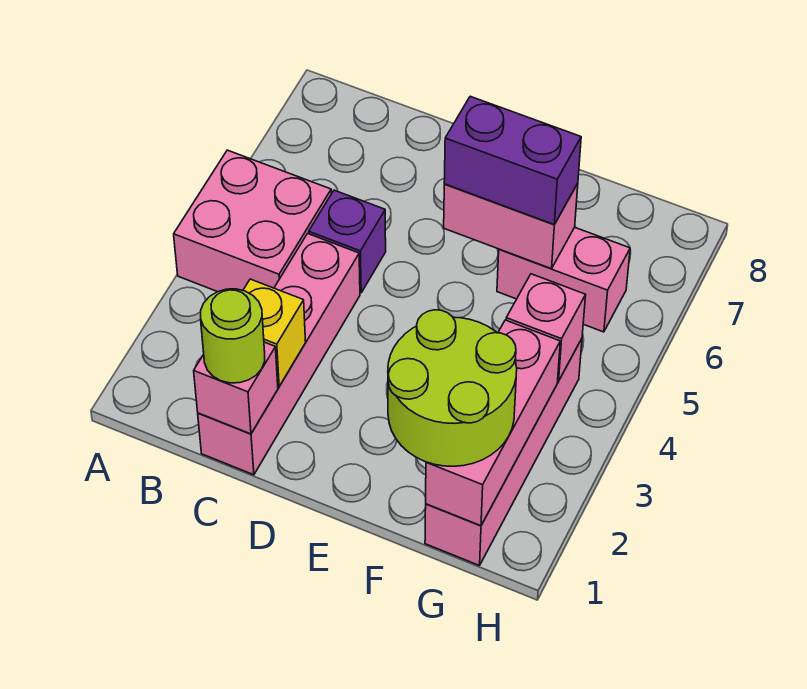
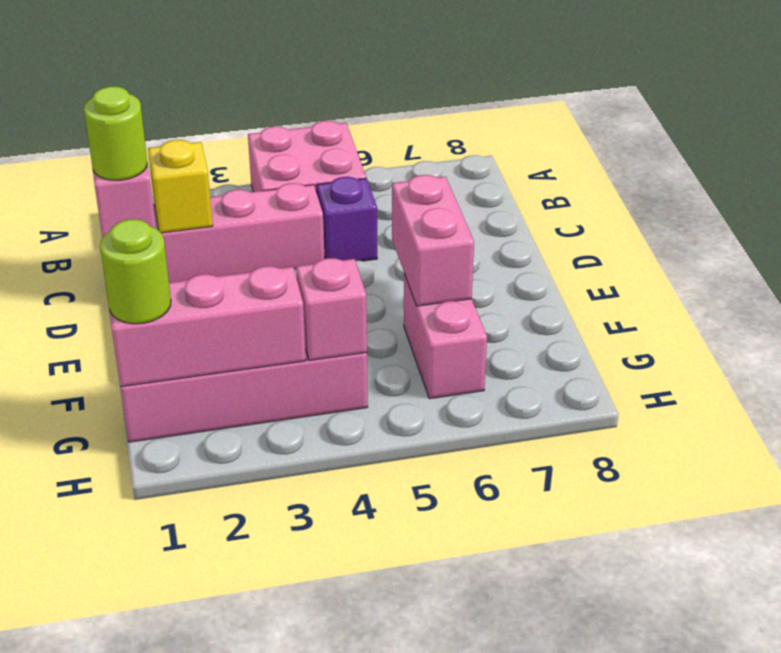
purple brick E6:F6 level 3 -> none
lime round brick F1:G2 level 3 -> lime round brick G1 level 3

